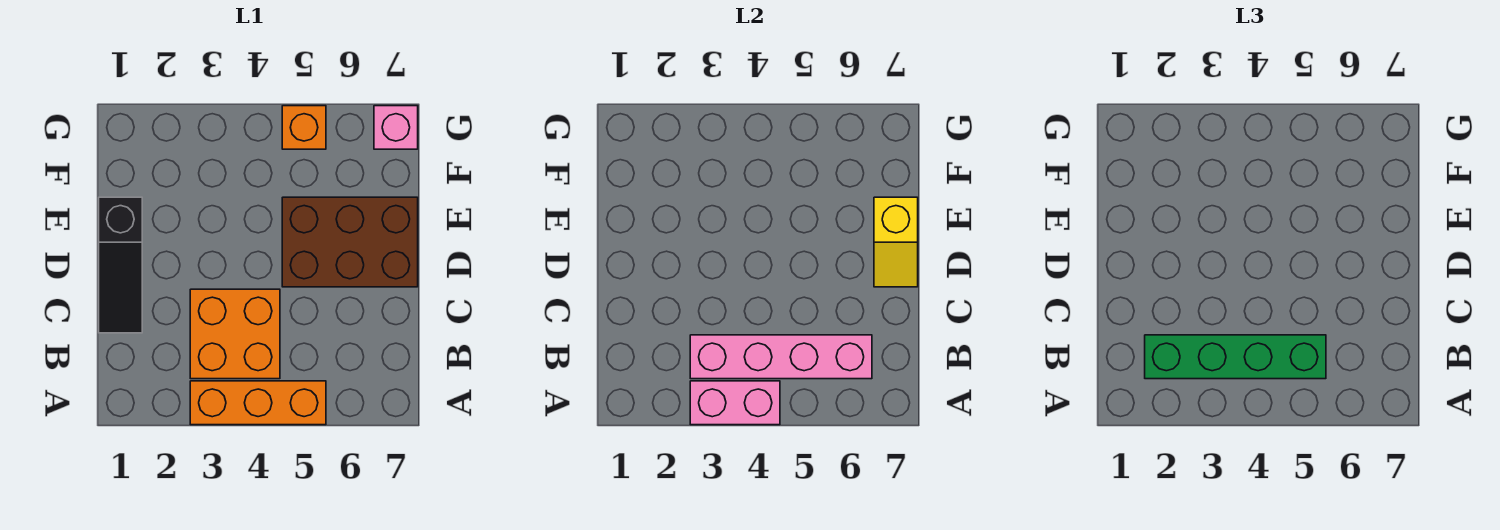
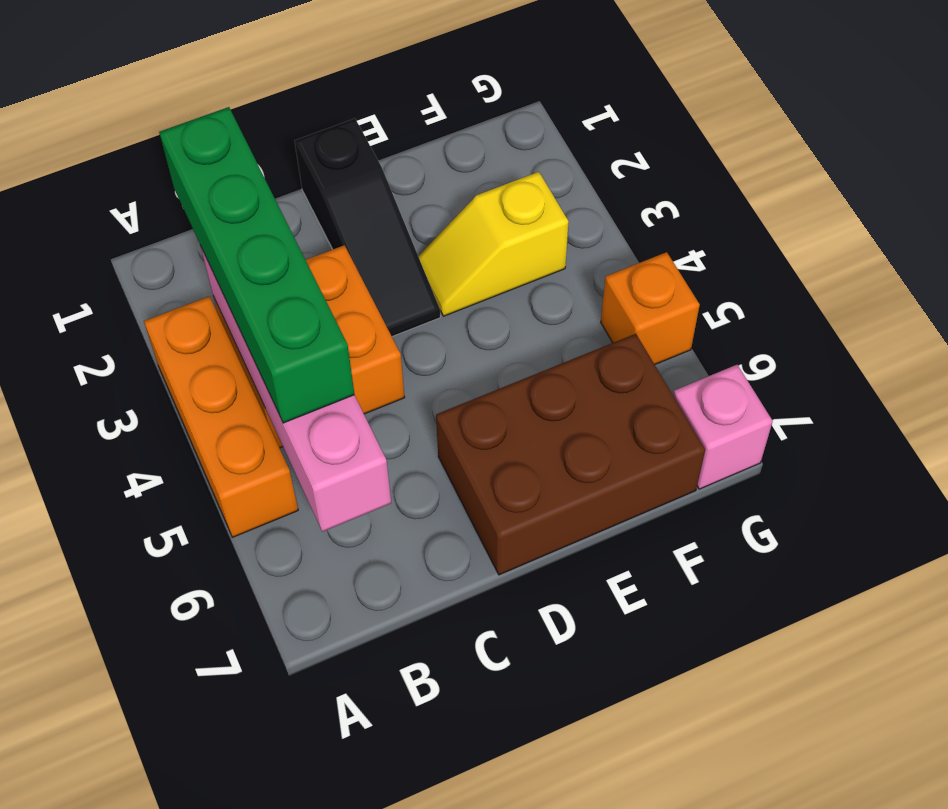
pink brick A3:A4 level 2 -> none
black slope C1:E1 level 1 top E -> black slope D1:D3 level 1 top 1
brown brick D5:E7 level 1 -> brown brick D6:F7 level 1
yellow slope D7:E7 level 2 top E -> yellow slope E3:F3 level 1 top F

